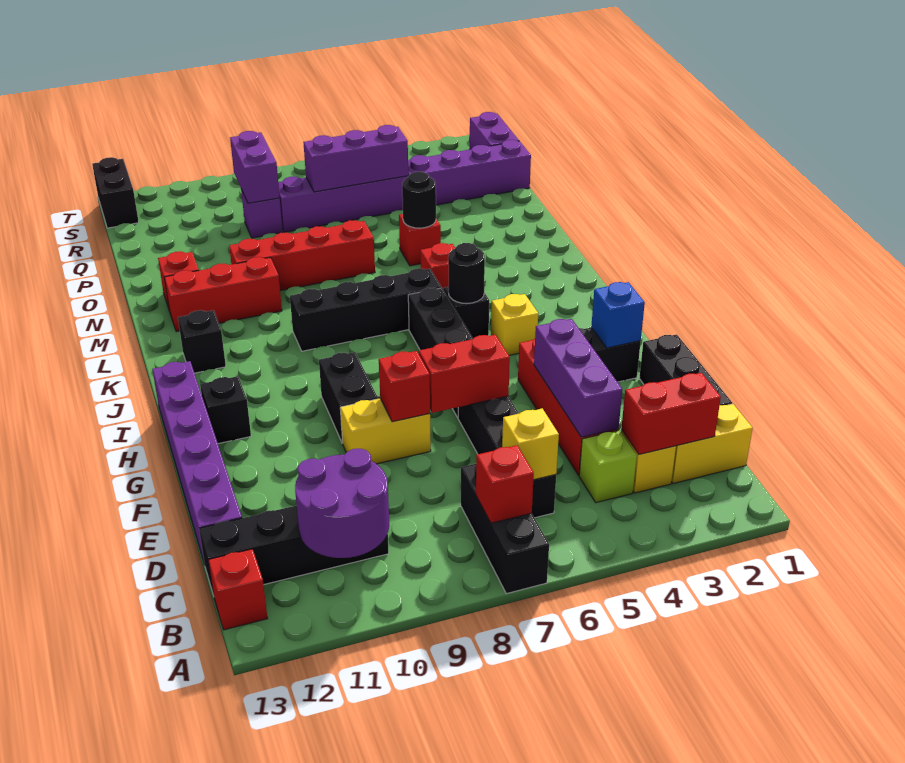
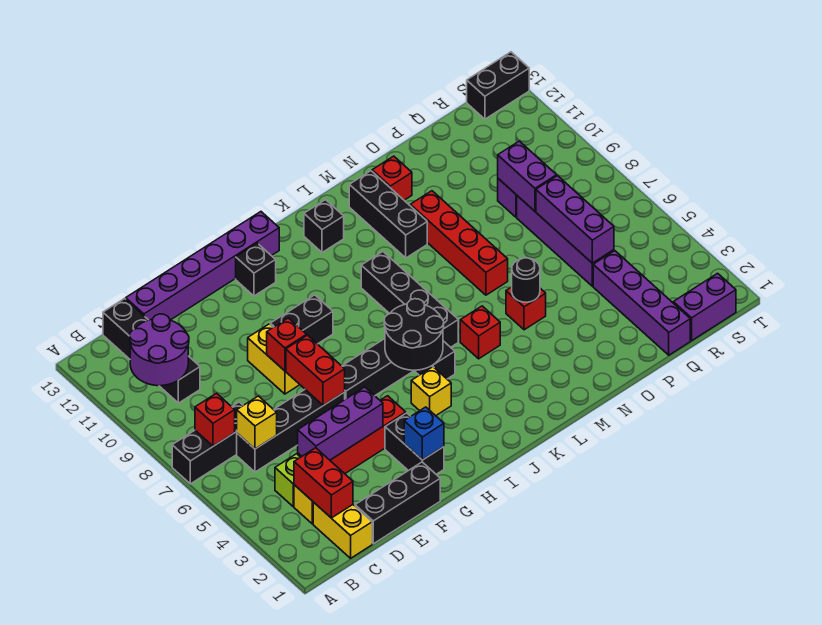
red brick B13 level 1 -> none
black round brick J5 level 2 -> black round brick I5:J6 level 2
red brick M10:M12 level 1 -> black brick M10:M12 level 1
purple brick Q9:R9 level 2 -> purple brick Q8:Q9 level 2

